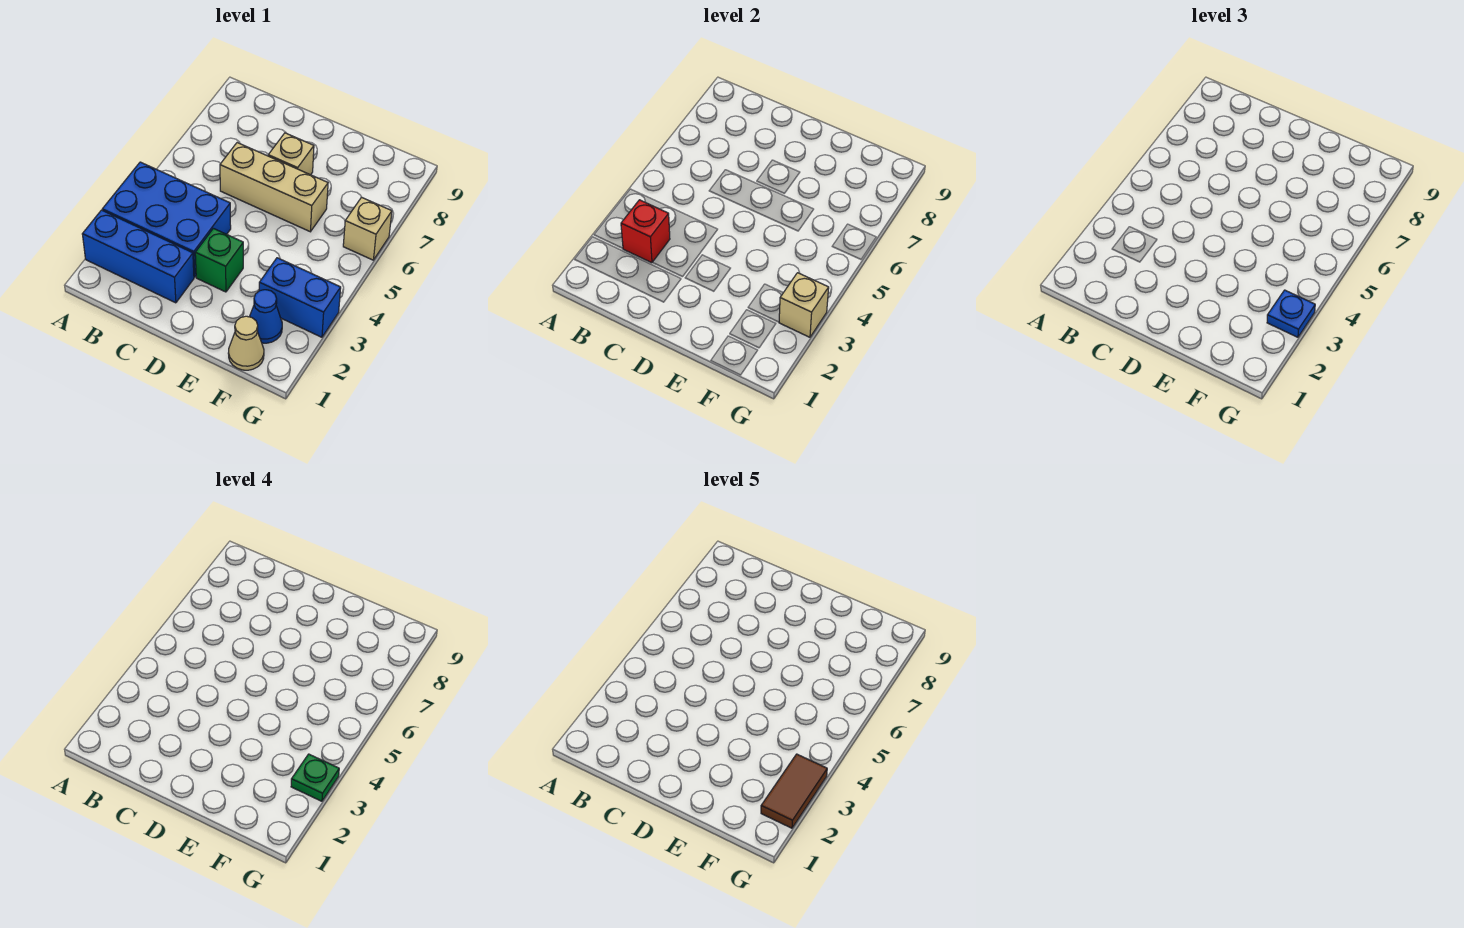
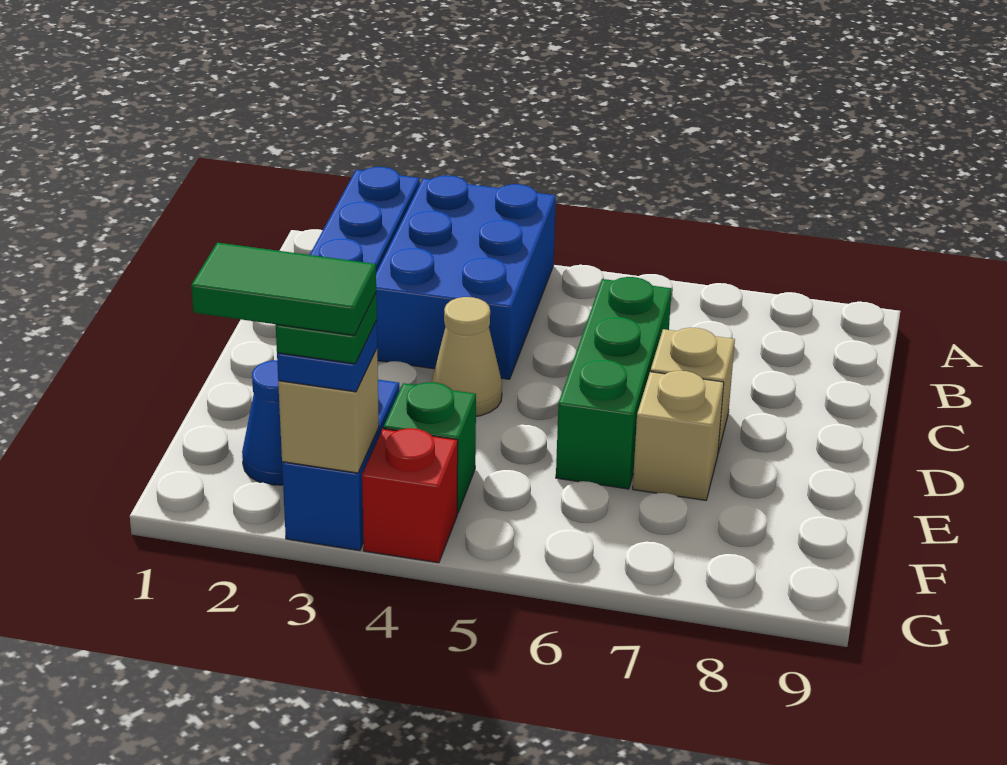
red brick B3 level 2 -> red brick G4 level 1
tan brick C6:E6 level 1 -> green brick C6:E6 level 1
green brick D3 level 1 -> green brick F4 level 1
tan cone F1 level 1 -> tan cone D4 level 1
brown tile G2:G3 level 5 -> green tile G2:G3 level 5
tan brick G6 level 1 -> tan brick E7 level 1

